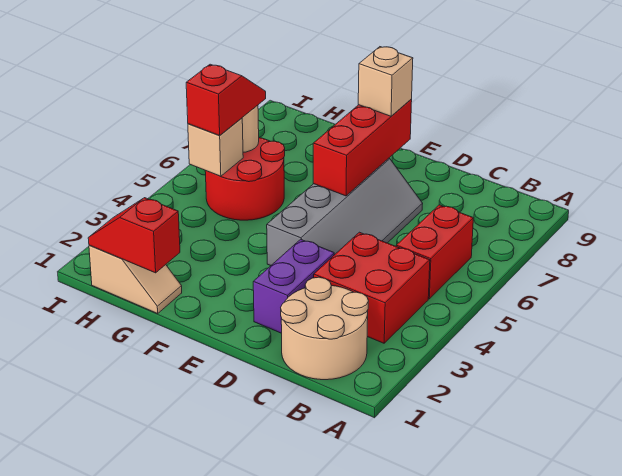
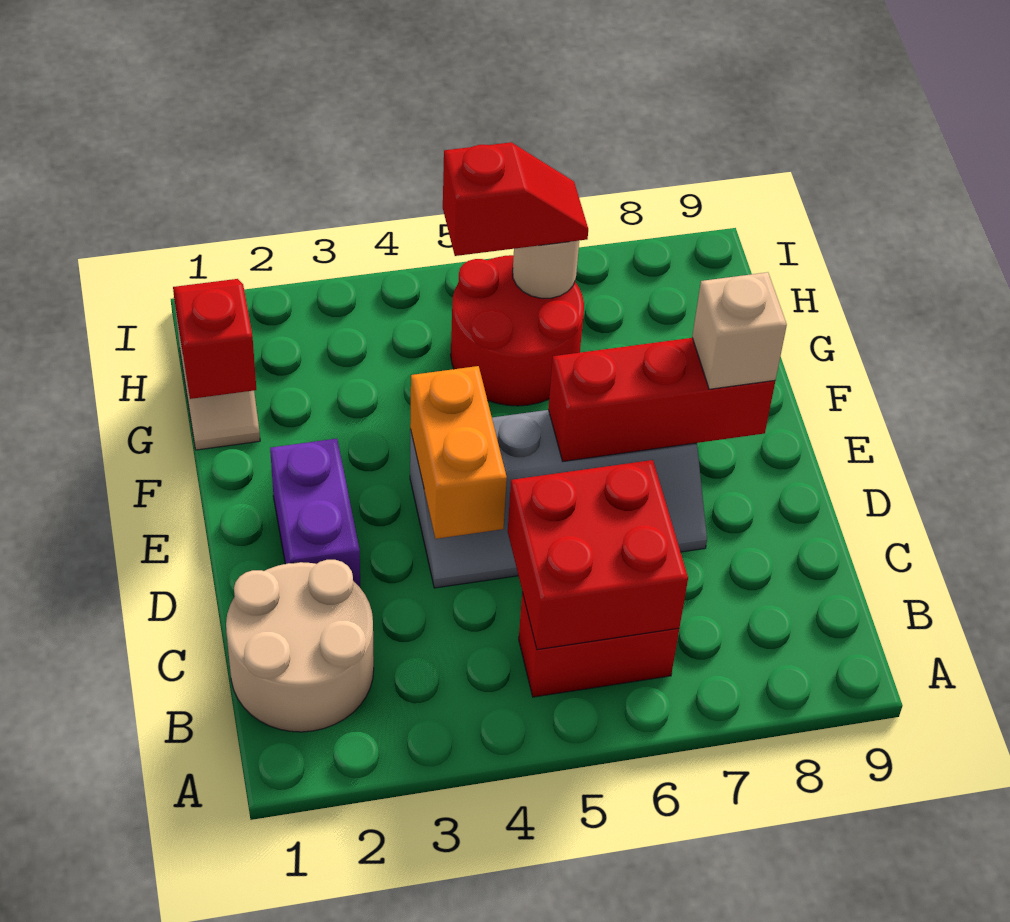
red brick B3:C4 level 1 -> red brick B5:C6 level 2
purple brick D2:D3 level 1 -> purple brick D2:E2 level 1
none -> orange brick D4:E4 level 2
tan brick H5 level 2 -> none

